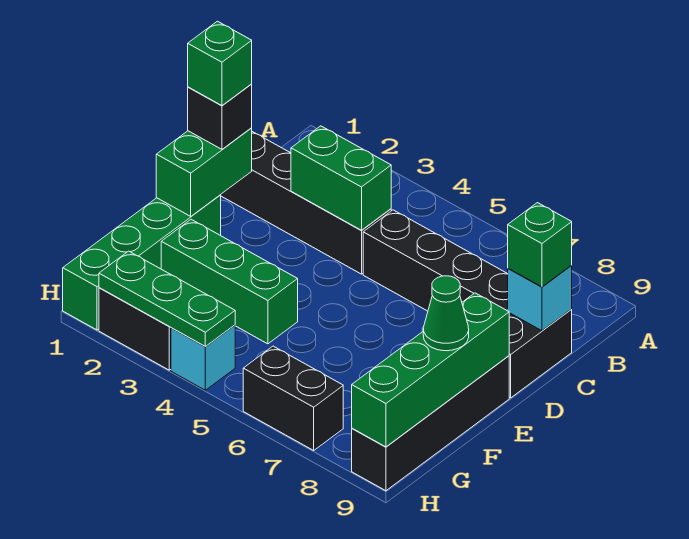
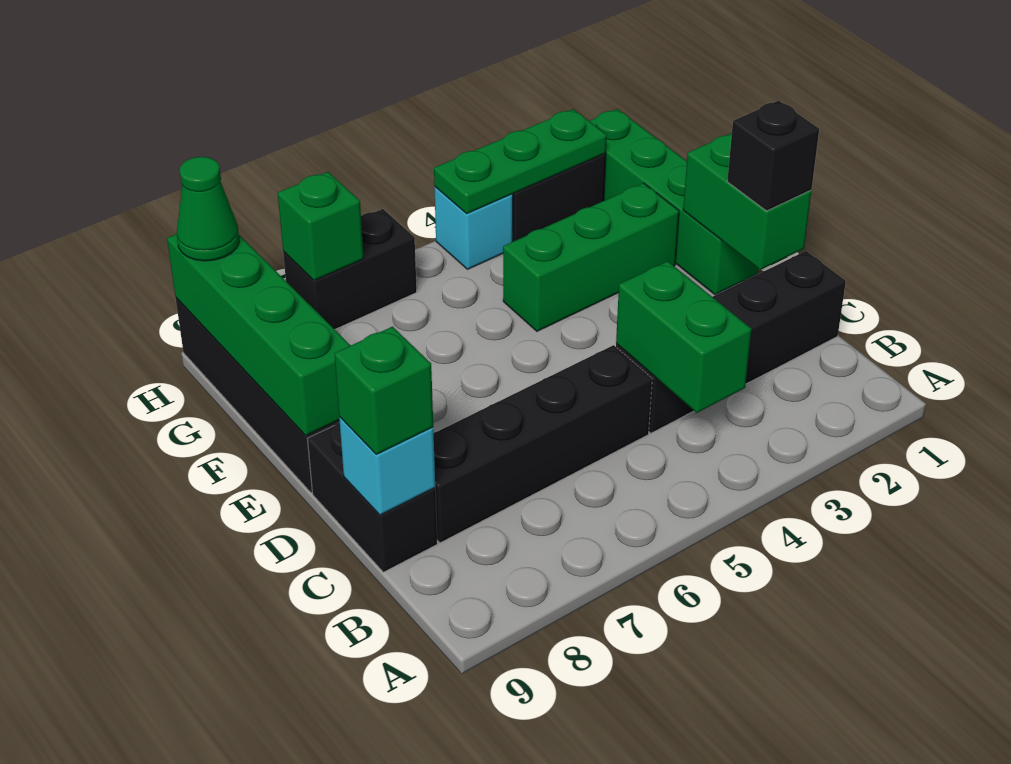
green brick C3:C4 level 2 -> green brick B4:C4 level 2
green brick D1 level 4 -> green brick H7 level 2
green cone F9 level 3 -> green cone H9 level 3

